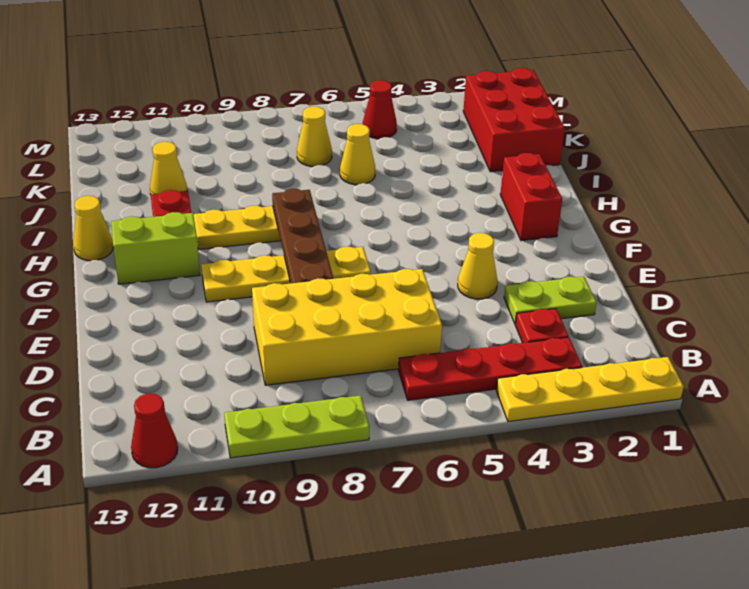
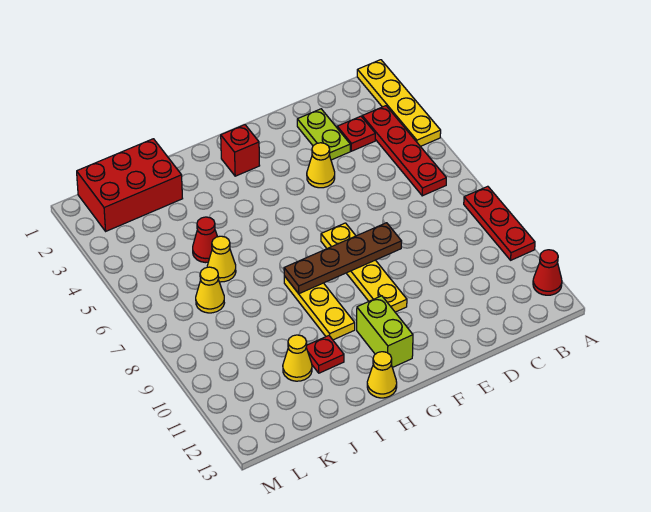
lime plate A8:A10 level 1 -> red plate A8:A10 level 1
yellow brick C6:D9 level 1 -> none
red brick G2:H2 level 1 -> red brick G2 level 1
red cone L5 level 1 -> red cone J5 level 1

